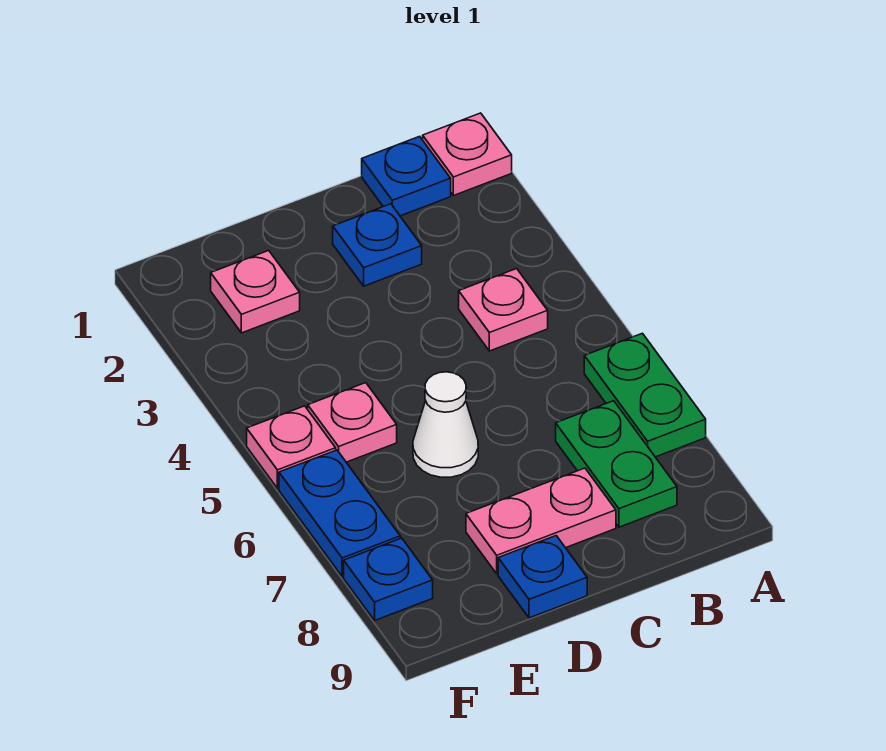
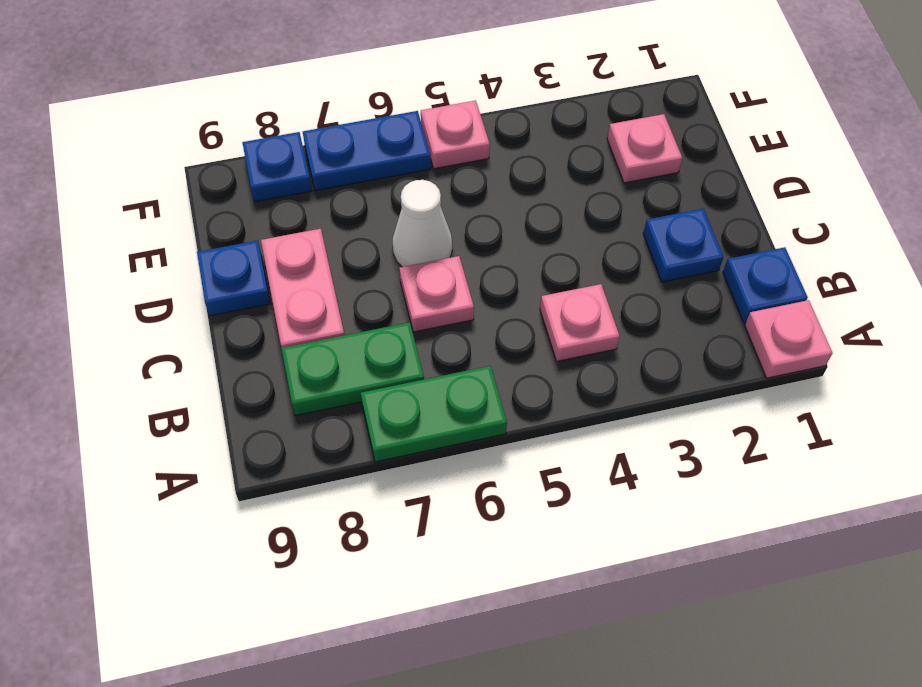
pink plate E5 level 1 -> pink plate C6 level 1

